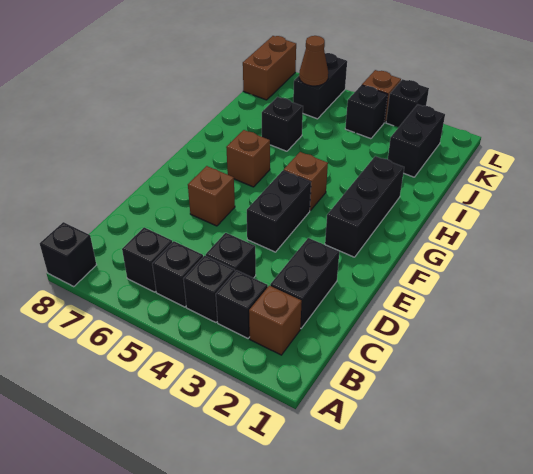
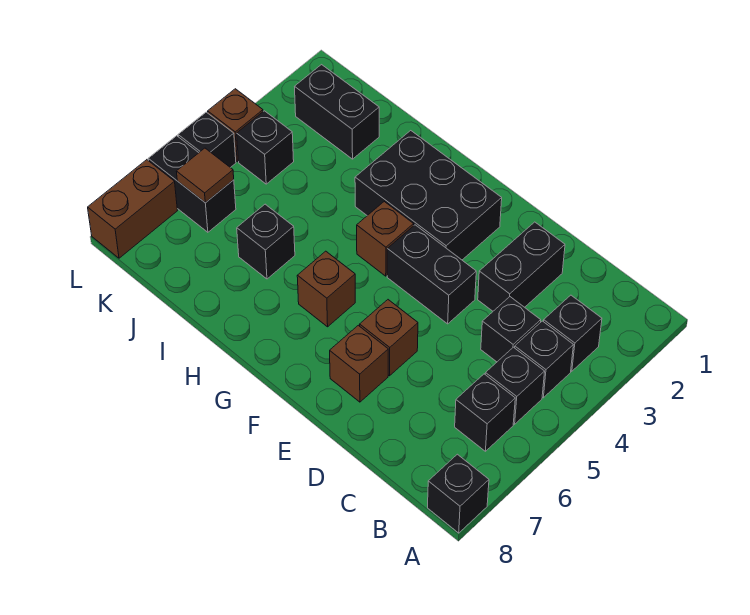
brown brick B2 level 1 -> brown brick E7 level 1
black brick C2:D2 level 1 -> black brick D2:D3 level 1
black brick F2:H2 level 1 -> black brick F2:H3 level 1
brown cone K6 level 2 -> brown tile K6 level 2
brown brick K8:L8 level 1 -> brown brick L7:L8 level 1
black brick L3 level 1 -> black brick L5 level 1

